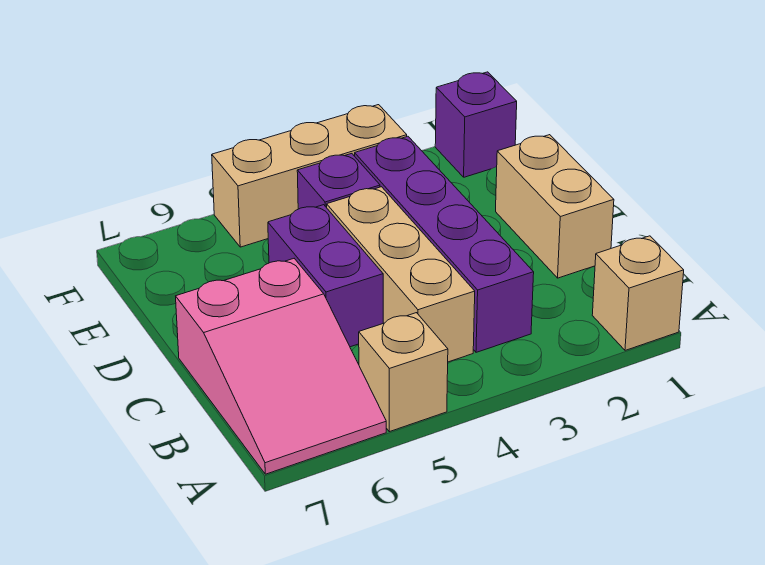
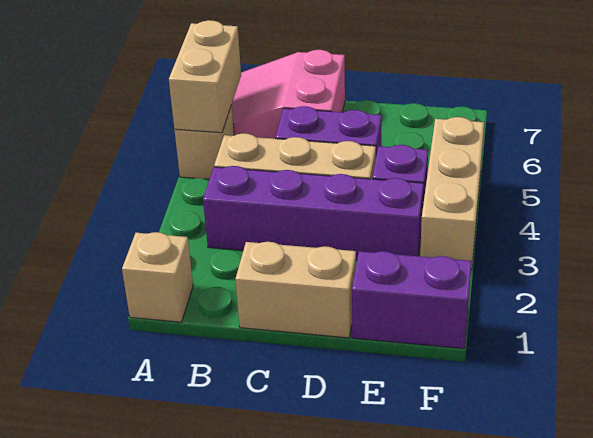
none -> tan brick A5:A6 level 2
purple brick F1 level 1 -> purple brick E1:F1 level 1

